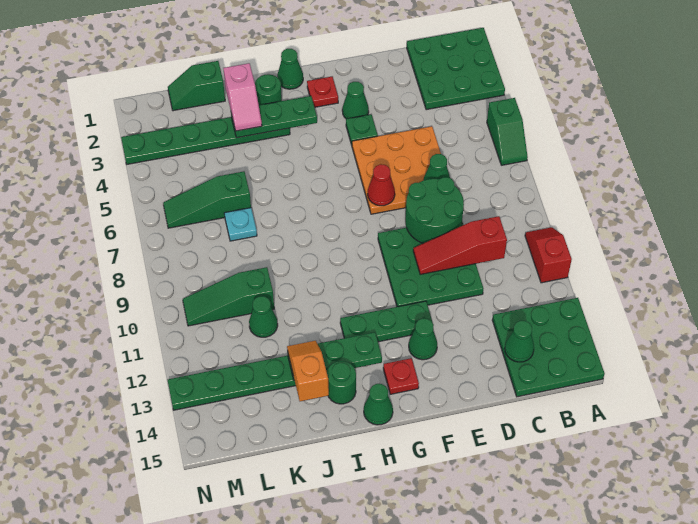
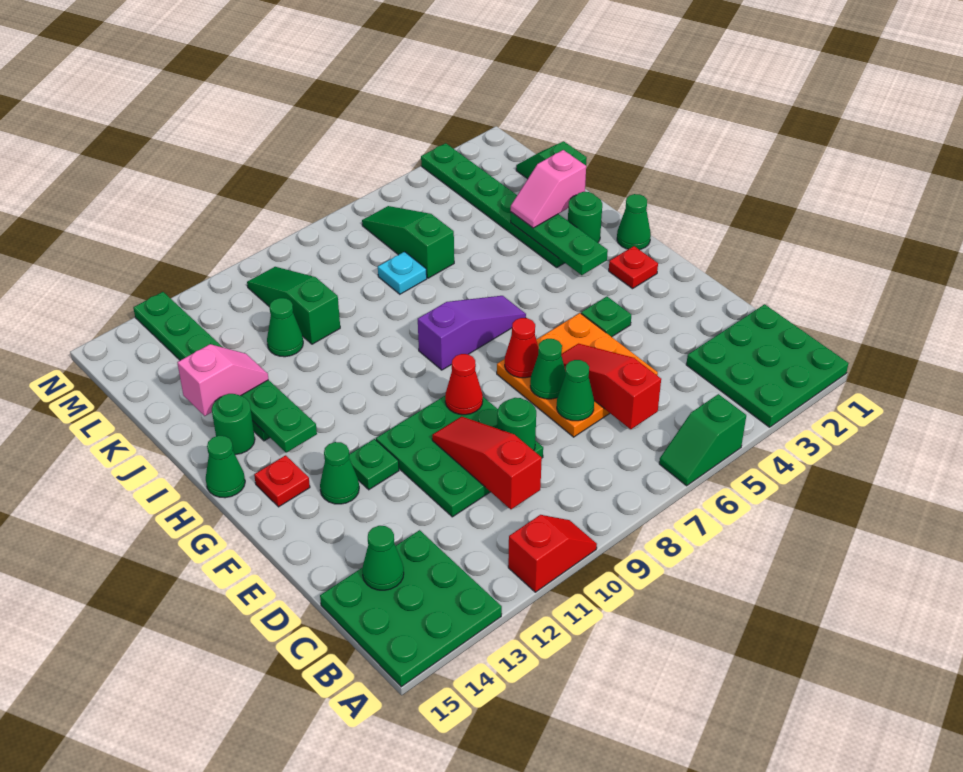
none -> red slope C6:E6 level 2 top C
green round brick D8:E9 level 2 -> green round brick D9 level 2
green cone F3 level 1 -> green cone E7 level 2
none -> red cone F9 level 2
green plate F12:H12 level 1 -> green plate F12 level 1
none -> purple slope H6:H8 level 1 top 8
orange slope J13:J14 level 3 top 14 -> pink slope J13:J14 level 3 top 14

